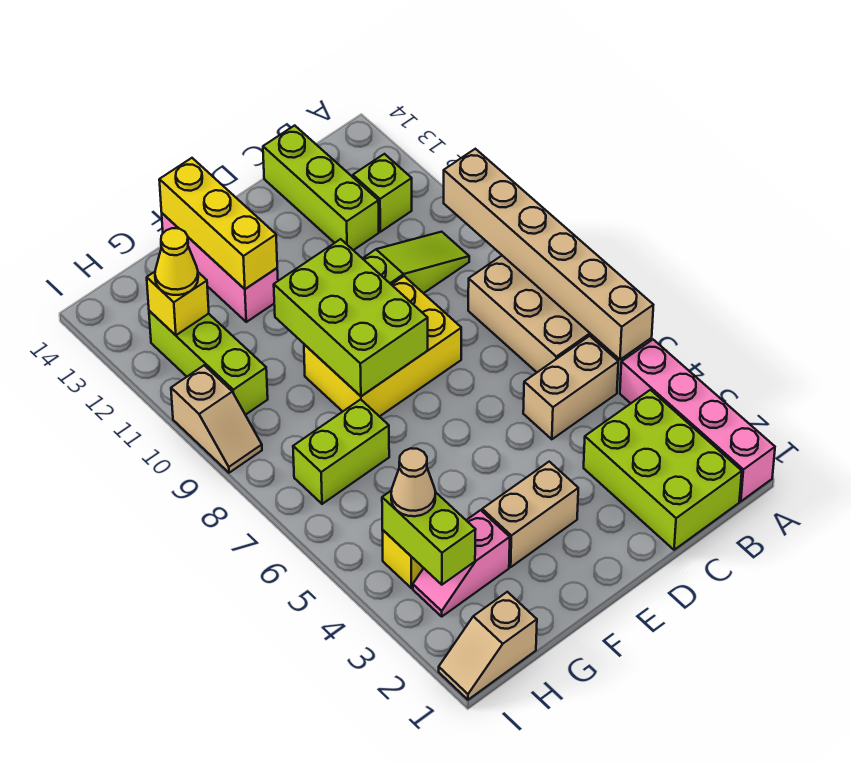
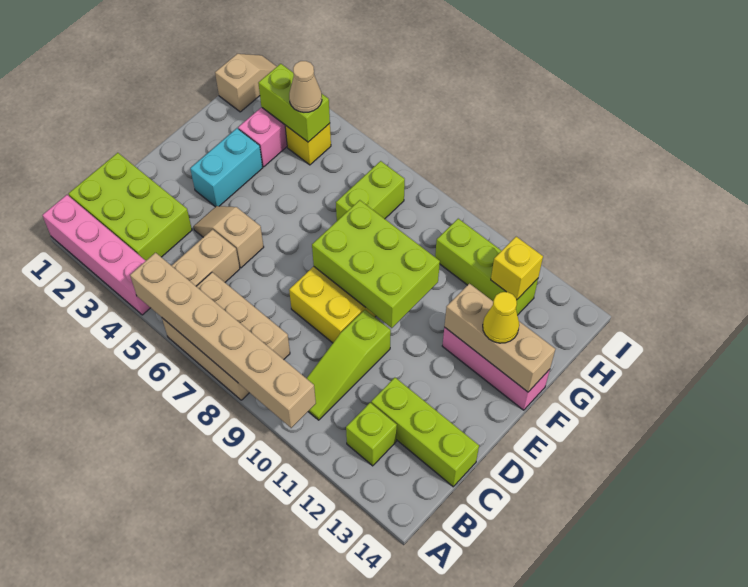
tan brick E3:F3 level 1 -> cyan brick E3:F3 level 1
yellow brick F12:F14 level 2 -> tan brick F12:F14 level 2
yellow cone H12 level 3 -> yellow cone F13 level 3
tan slope I9:I10 level 1 top 10 -> tan slope D4:D5 level 1 top 5

